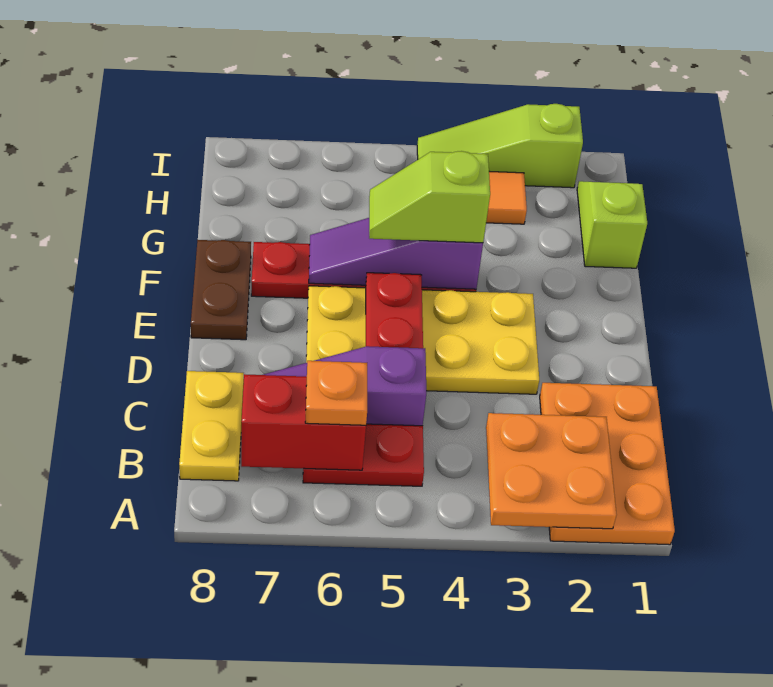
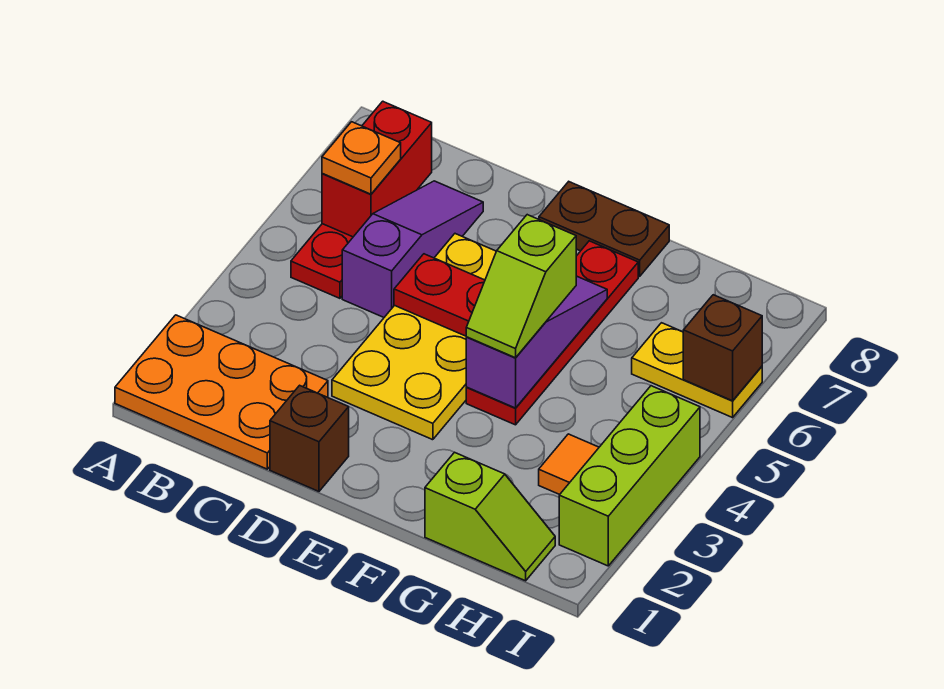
orange plate A2:B3 level 2 -> none
yellow plate B8:C8 level 1 -> yellow plate H6:I6 level 1
none -> brown brick D1 level 1
lime slope F4:F5 level 3 top 4 -> lime slope F4:F5 level 3 top 5
lime slope I2:I4 level 1 top 2 -> lime brick I2:I4 level 1
none -> brown brick I6 level 2

